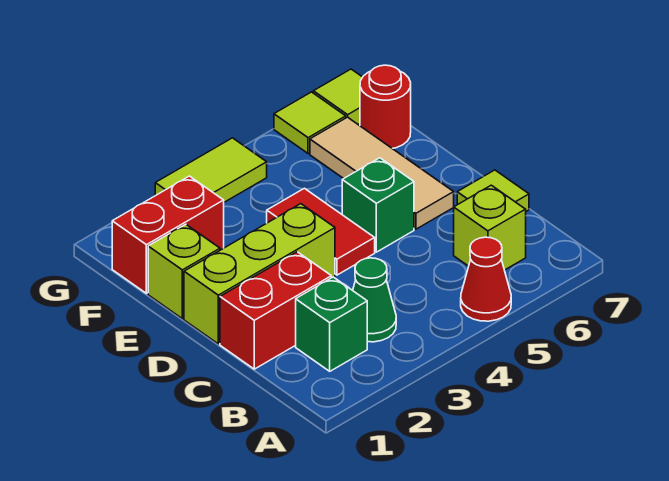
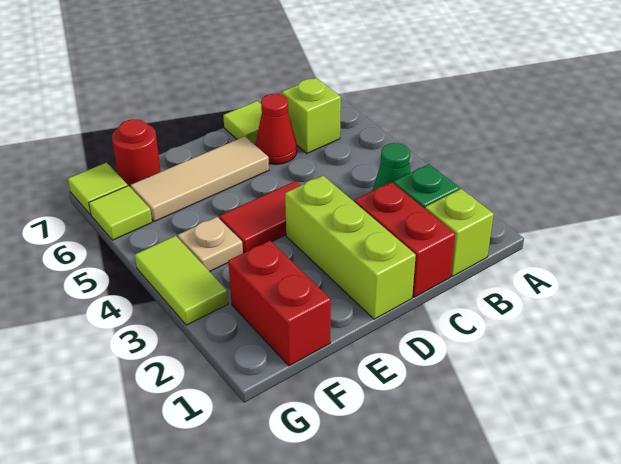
red cone A5 level 1 -> red cone C6 level 1
green brick D5 level 1 -> none
lime brick E1 level 1 -> lime brick B1 level 1
none -> tan plate F4 level 1

